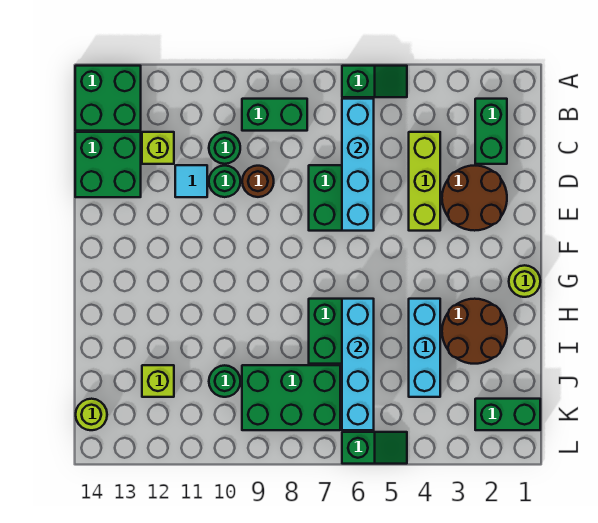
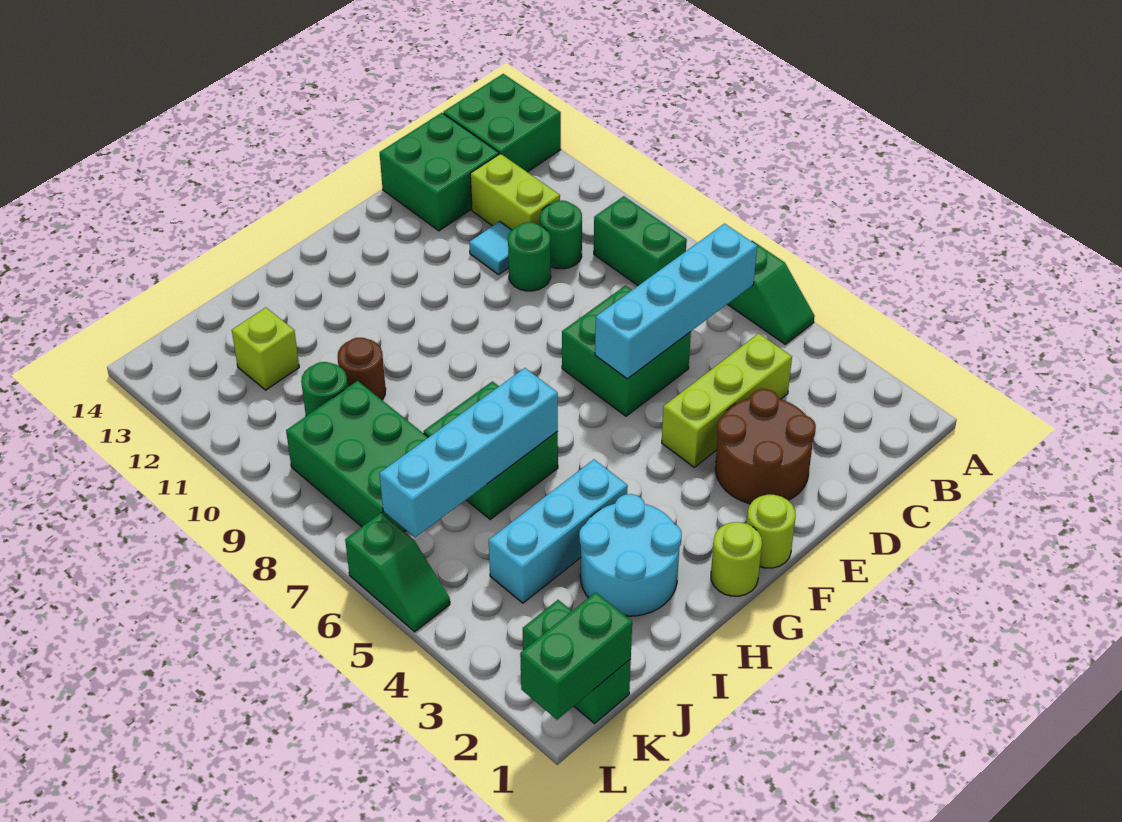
green brick B2:C2 level 1 -> green brick K1:L1 level 2
lime brick C12 level 1 -> lime brick C11:C12 level 1
brown round brick D9 level 1 -> brown round brick I10 level 1
brown round brick H2:I3 level 1 -> cyan round brick H2:I3 level 1
lime round brick K14 level 1 -> lime round brick F1 level 1

